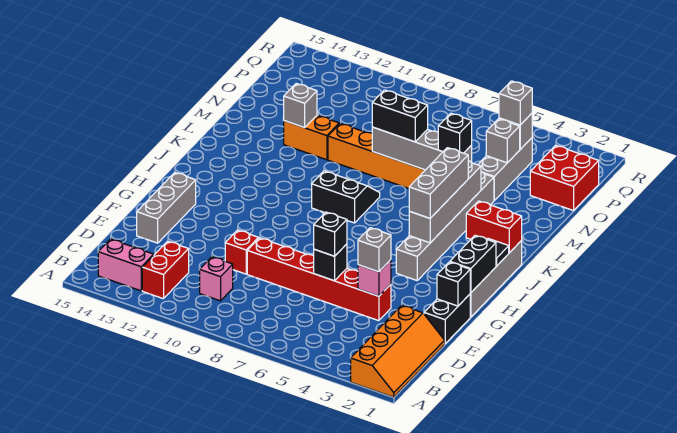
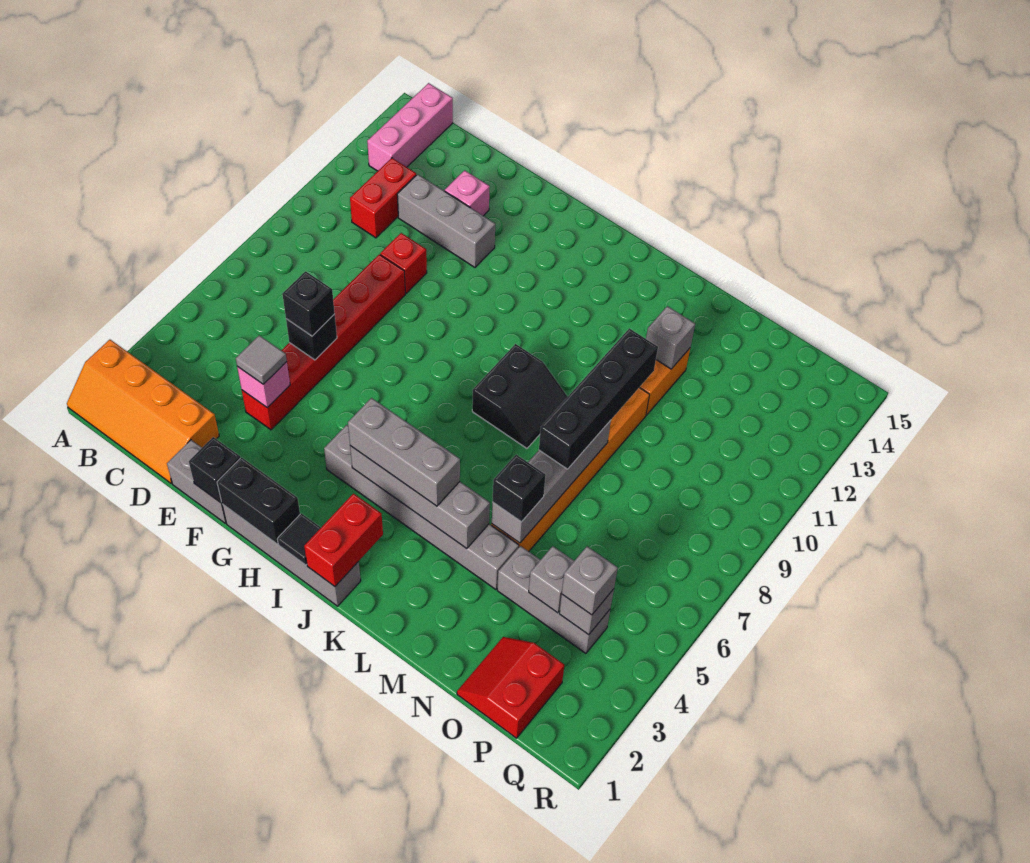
red brick B12:C12 level 1 -> red brick C11:C12 level 1
pink brick B13:B14 level 1 -> pink brick B13:B15 level 1
pink brick C10 level 1 -> pink brick E13 level 1
black brick E1:F1 level 1 -> grey brick E1:F1 level 1
grey brick E4 level 3 -> grey tile E4 level 3
grey brick E14:G14 level 1 -> grey brick D12:F12 level 1
black brick M7:M8 level 3 -> black brick M7:M10 level 3
red brick O1:P2 level 1 -> red slope O1:P2 level 1 top P

